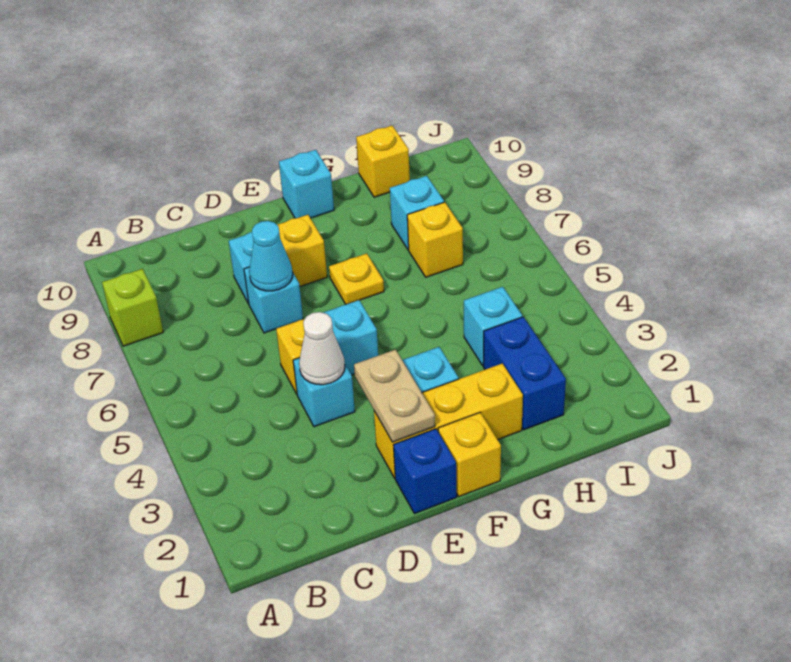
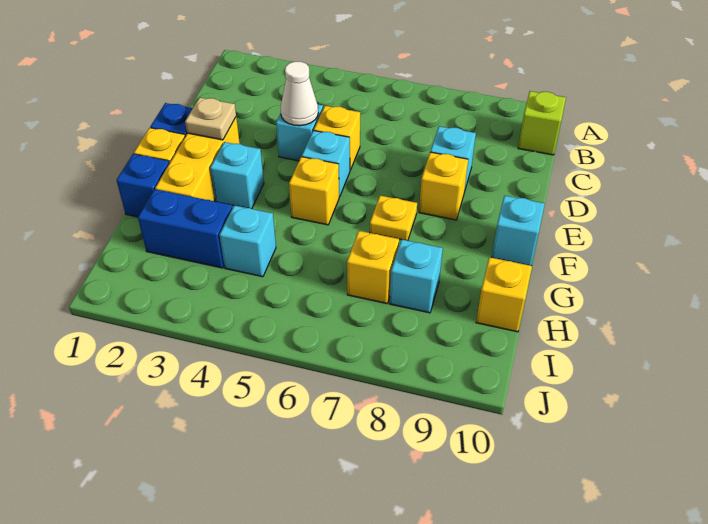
lime brick A8 level 1 -> lime brick B10 level 1
cyan brick D7 level 1 -> none
cyan cone D7 level 2 -> none
tan plate E2:E3 level 2 -> tan plate E2 level 2
none -> yellow brick F5 level 1
none -> blue brick G1 level 1

